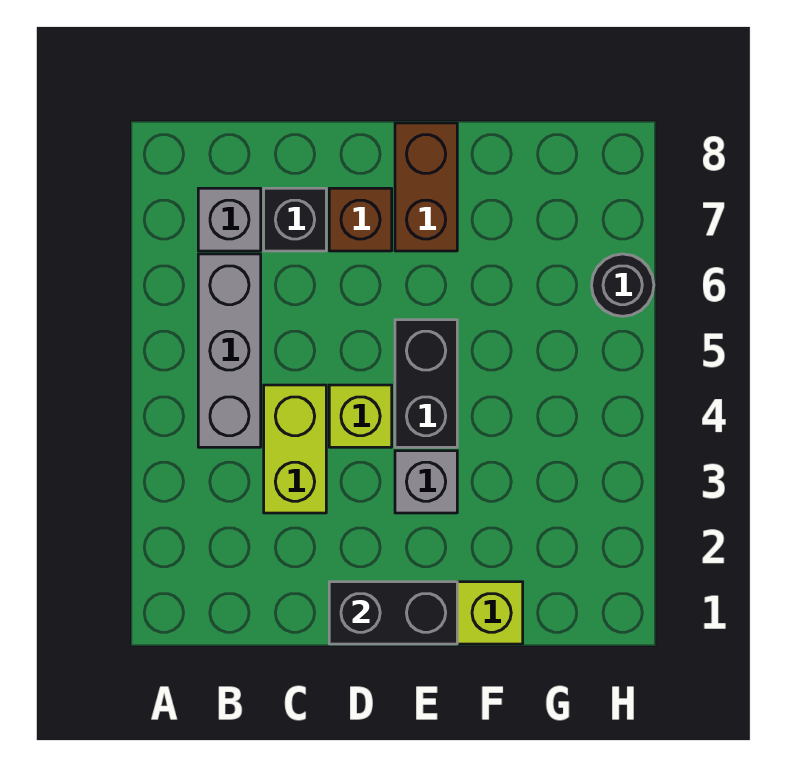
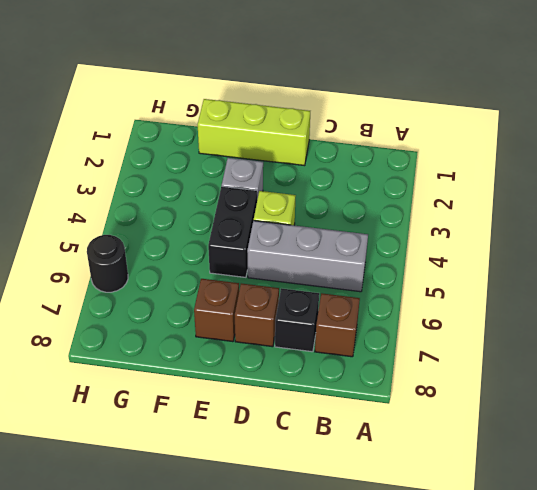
grey brick B4:B6 level 1 -> grey brick B5:D5 level 1
grey brick B7 level 1 -> brown brick B7 level 1
lime brick C3:C4 level 1 -> none
black brick D1:E1 level 2 -> none
brown brick E7:E8 level 1 -> brown brick E7 level 1

